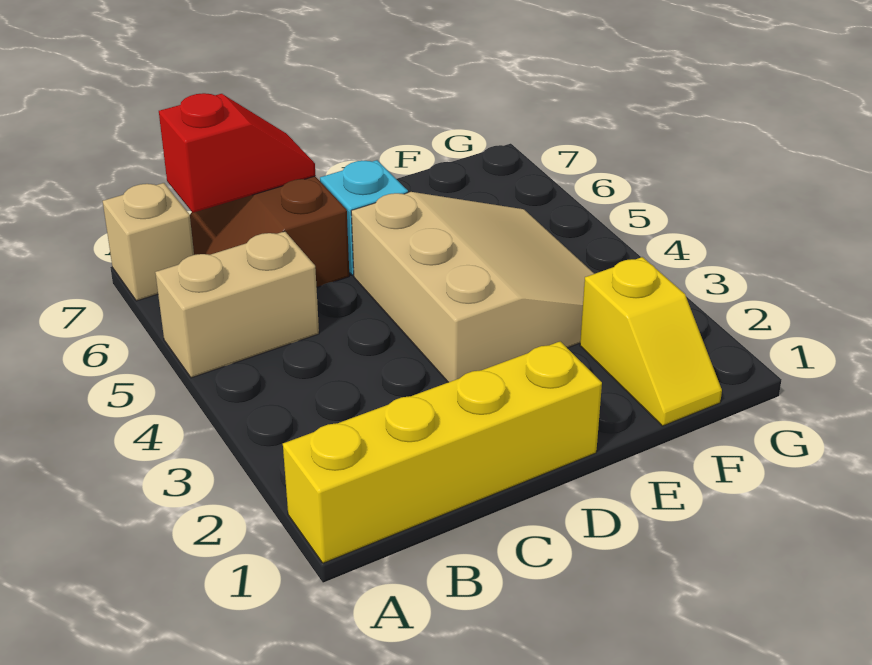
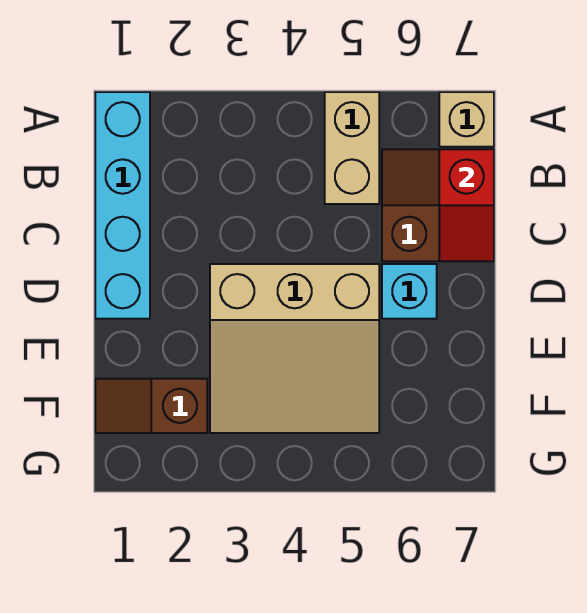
yellow brick A1:D1 level 1 -> cyan brick A1:D1 level 1
yellow slope F1:F2 level 1 top 2 -> brown slope F1:F2 level 1 top 2

